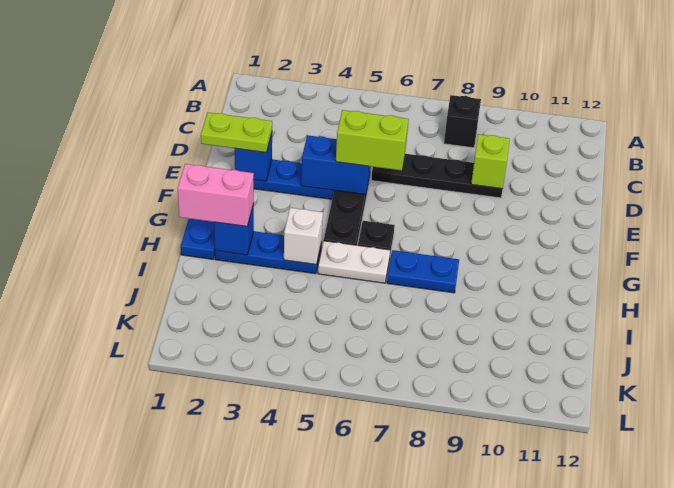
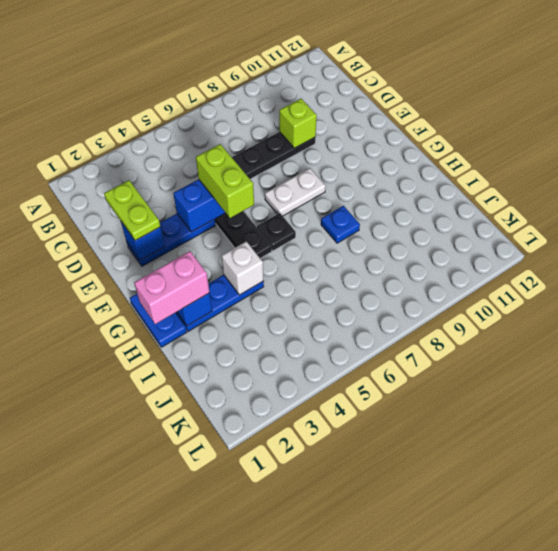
black brick B8 level 1 -> none
lime plate E1:E2 level 3 -> lime plate D2:E2 level 3
lime brick E5:E6 level 3 -> lime brick E5:F5 level 3
white plate H5:H6 level 1 -> white plate F7:F8 level 1
blue plate H7:H8 level 1 -> blue plate H8 level 1

